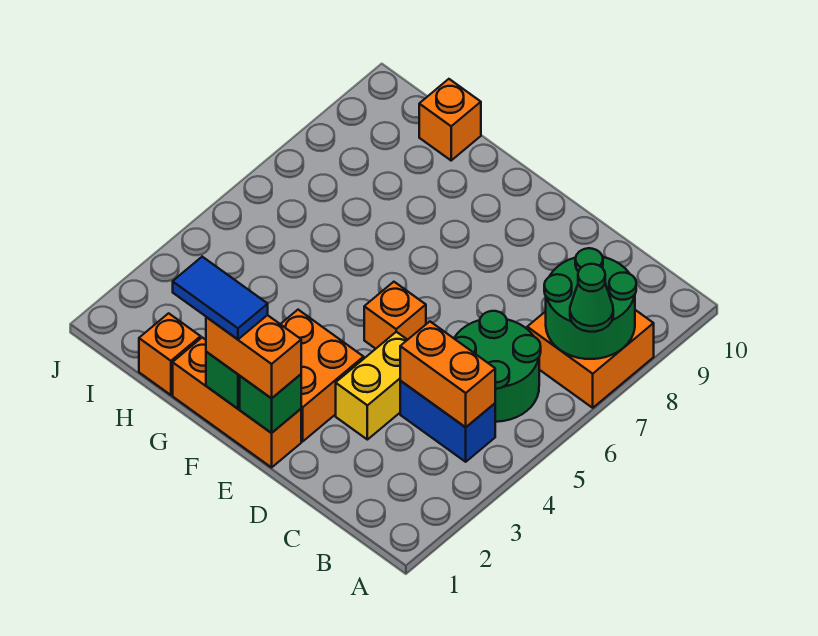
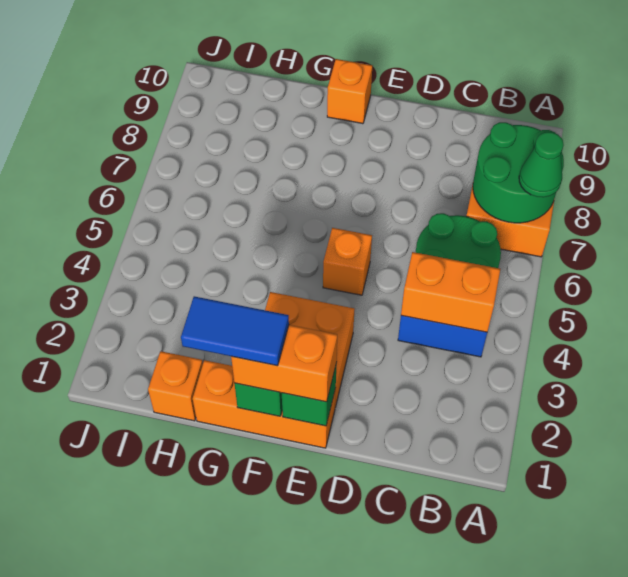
yellow brick D3:D4 level 1 -> none
orange brick H10 level 1 -> orange brick F10 level 1

